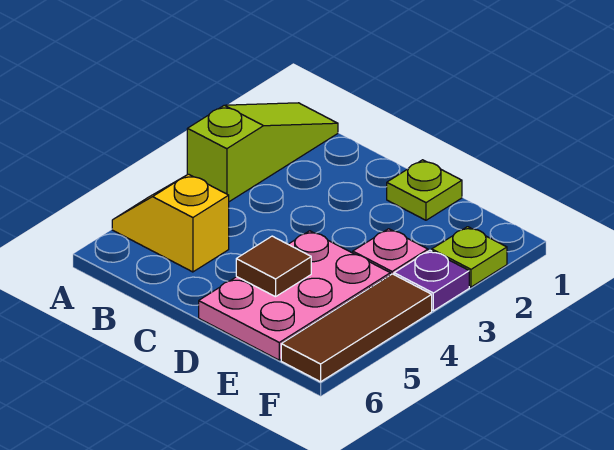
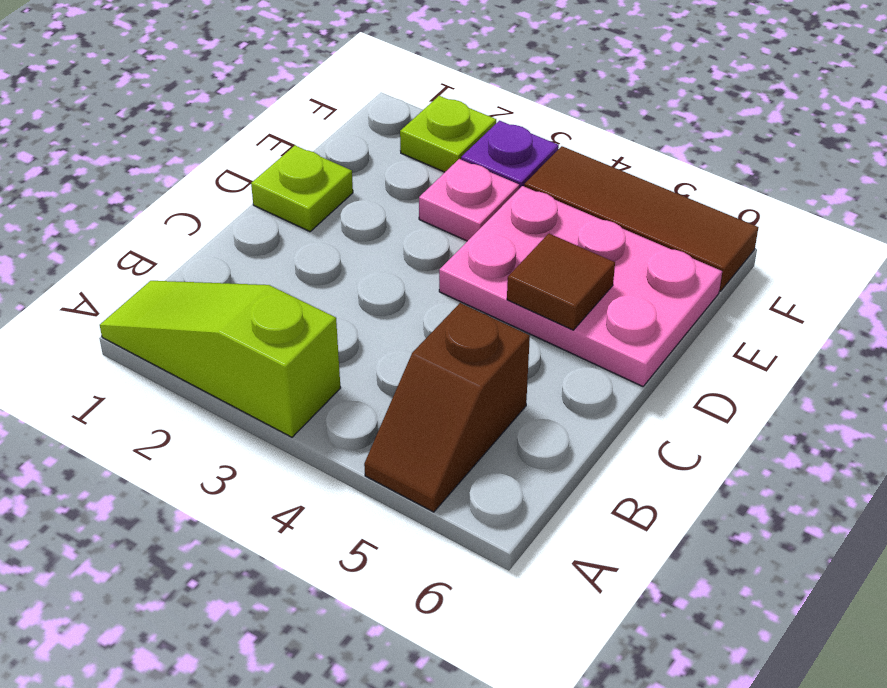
yellow slope A5:B5 level 1 top B -> brown slope A5:B5 level 1 top B

